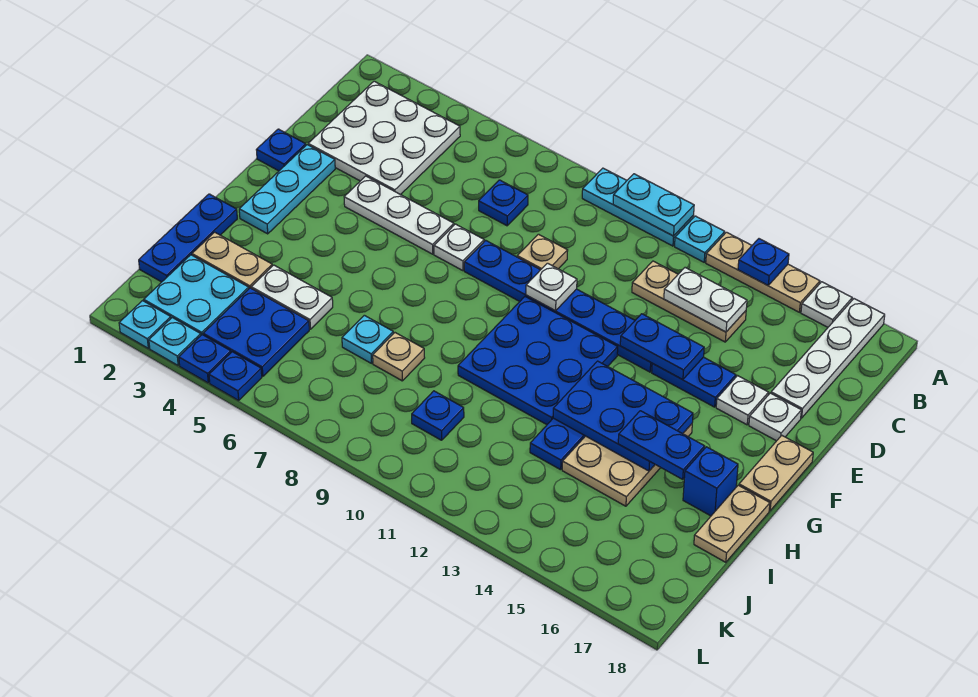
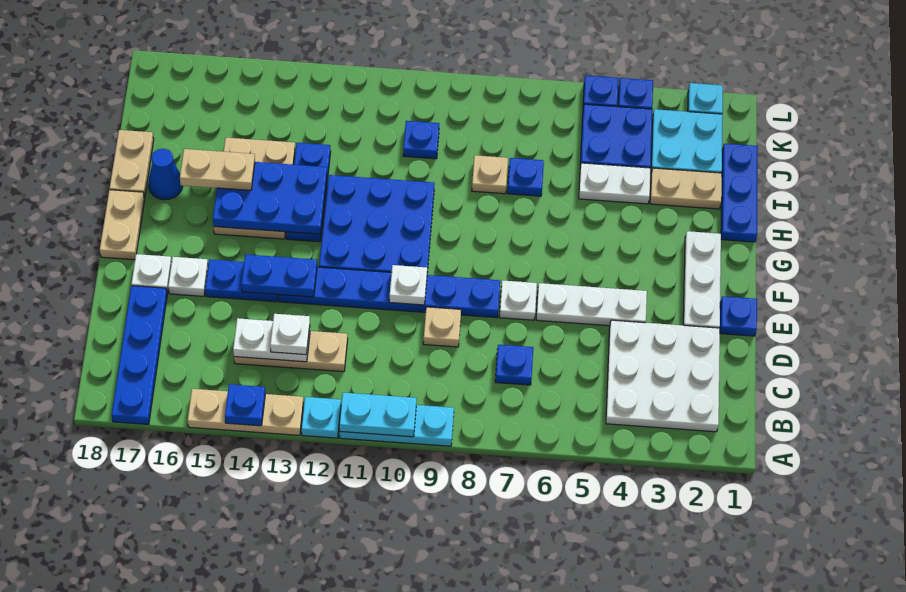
white plate A16 level 1 -> white plate C13 level 3
white plate A17:D17 level 1 -> blue plate A17:D17 level 1
cyan plate E2:G2 level 1 -> white plate E2:G2 level 1
blue plate H15:H16 level 3 -> tan plate H15:H16 level 3
blue brick H17 level 1 -> blue cone H17 level 1
cyan plate I7 level 1 -> blue plate I7 level 1
cyan plate L3 level 1 -> none

